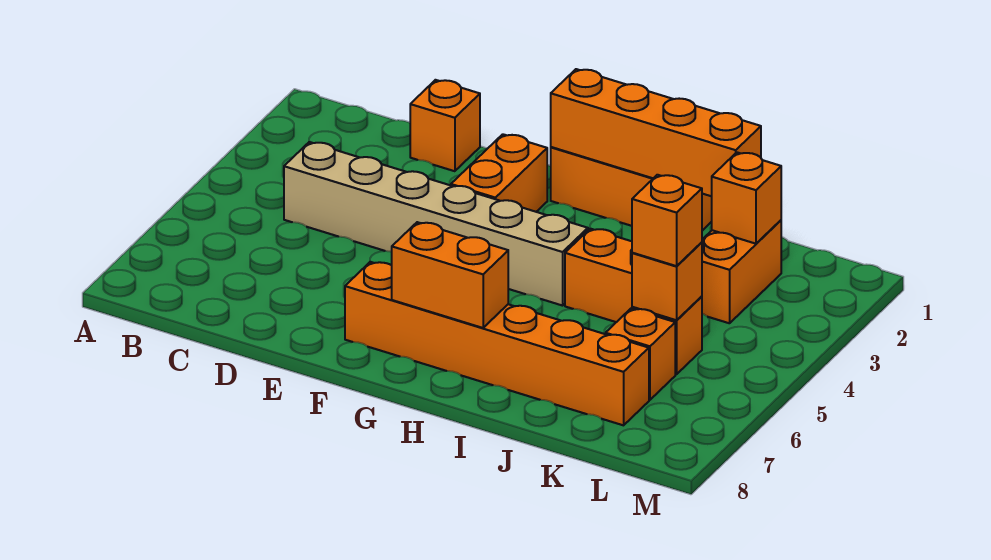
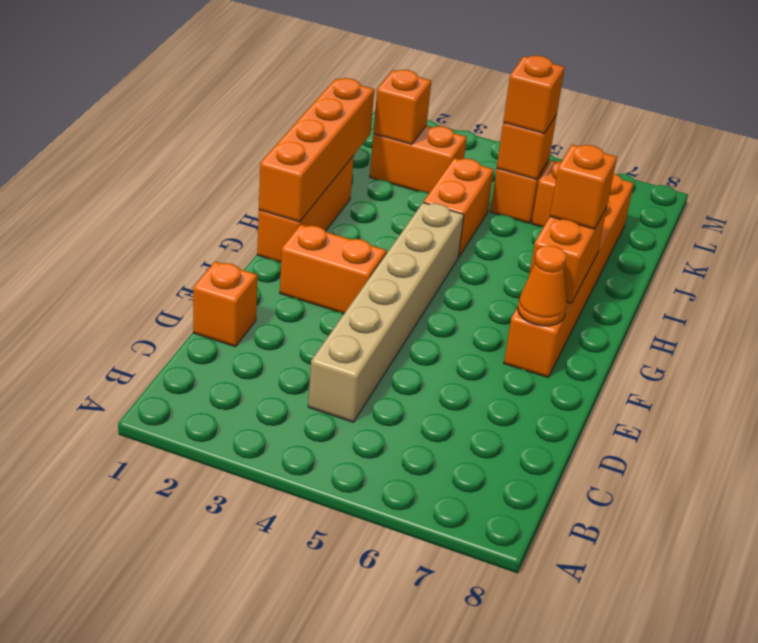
none -> orange cone F7 level 2
none -> orange brick H7 level 3

